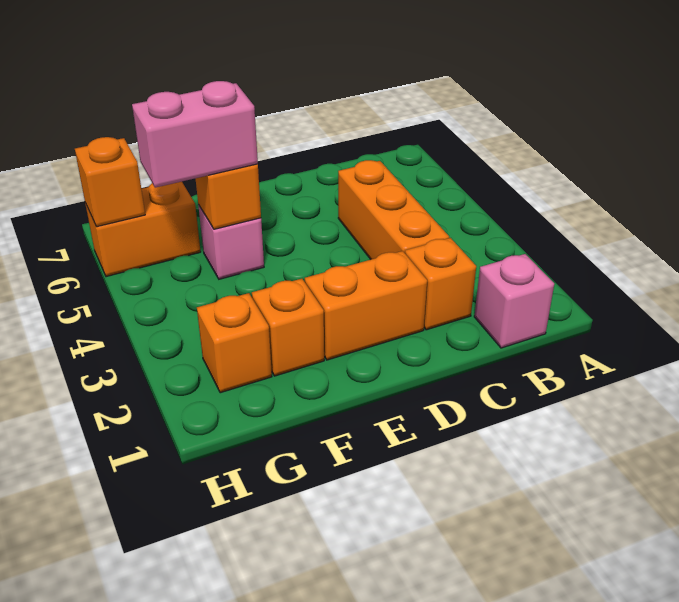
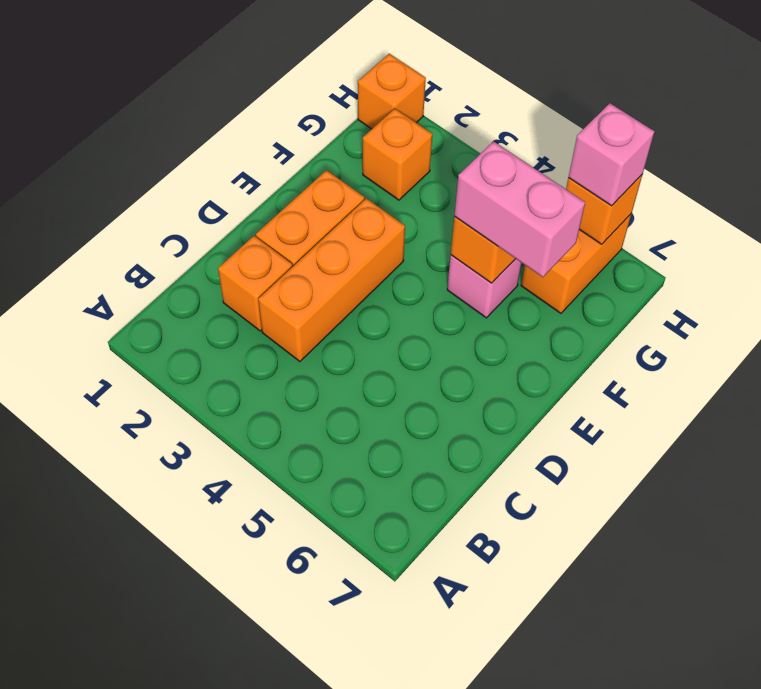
pink brick B1 level 1 -> pink brick H6 level 3
orange brick C3:C5 level 1 -> orange brick C3:E3 level 1
orange brick F2 level 1 -> orange brick H1 level 1
pink brick F5:G5 level 3 -> pink brick F5:F6 level 3

